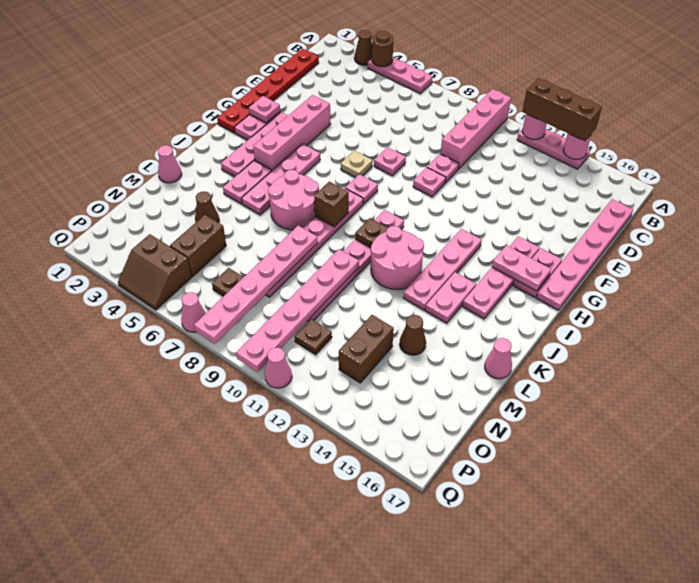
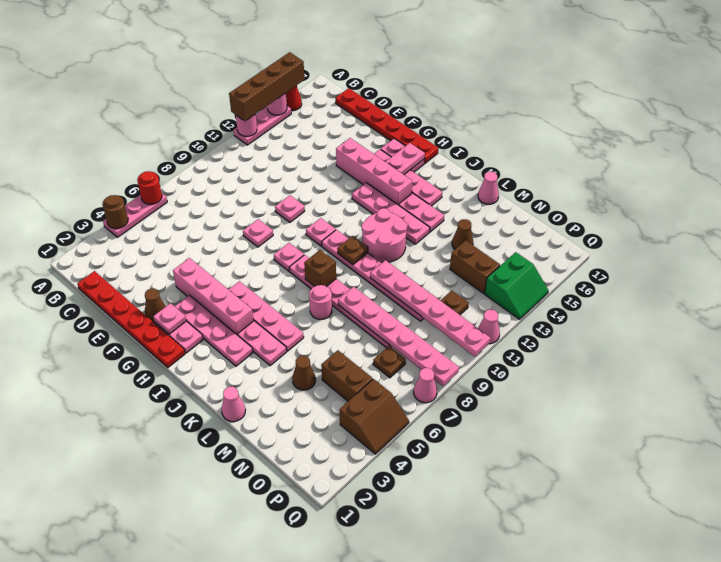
brown cone A3 level 1 -> brown cone F2 level 1
none -> red round brick A6 level 2
pink brick A10:D10 level 1 -> pink brick F14:I14 level 1
brown brick A12:A14 level 3 -> brown brick A12:A15 level 3
none -> red cone A15 level 1
pink plate C17:H17 level 1 -> red plate C17:H17 level 1
pink plate E10 level 1 -> pink plate H10 level 1
tan plate G7 level 1 -> none
pink round brick J6:K7 level 1 -> pink round brick K7 level 1
none -> green slope P13:Q14 level 1 top P

